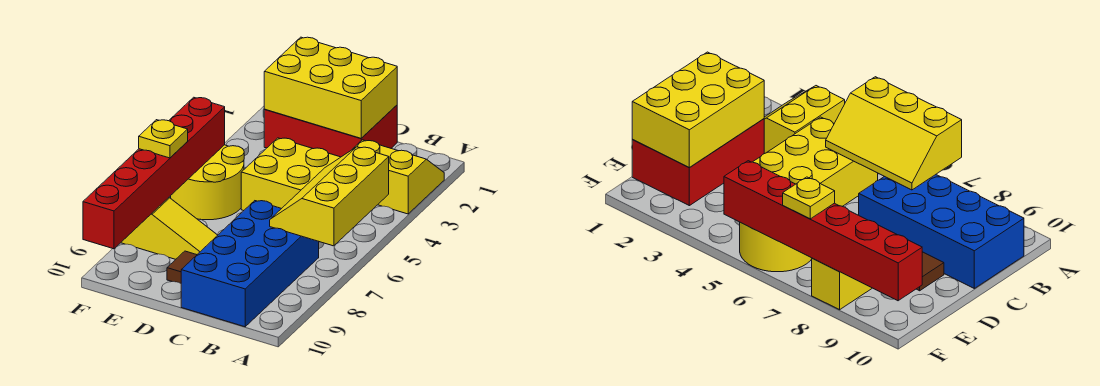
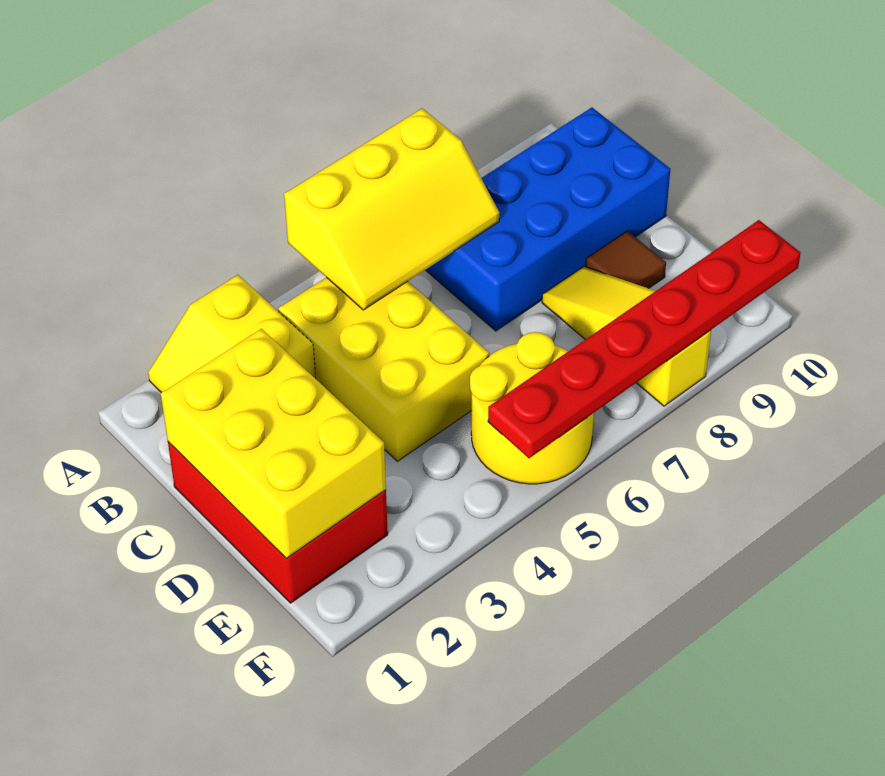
red brick F5:F10 level 2 -> red plate F5:F10 level 2
yellow plate F7 level 3 -> none

